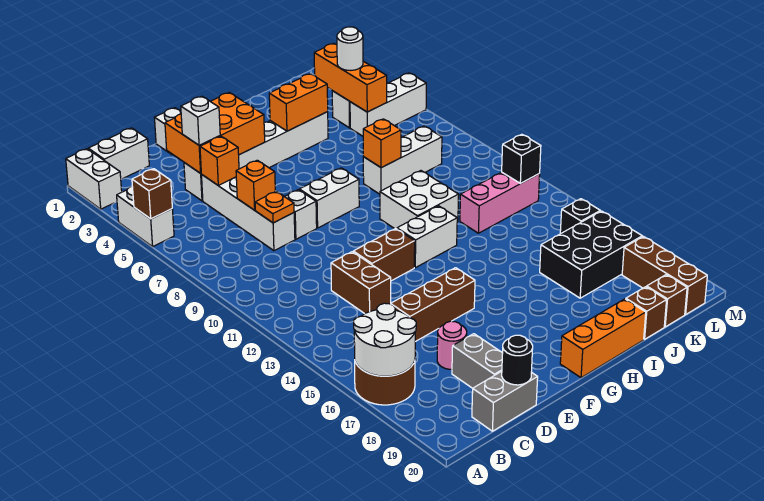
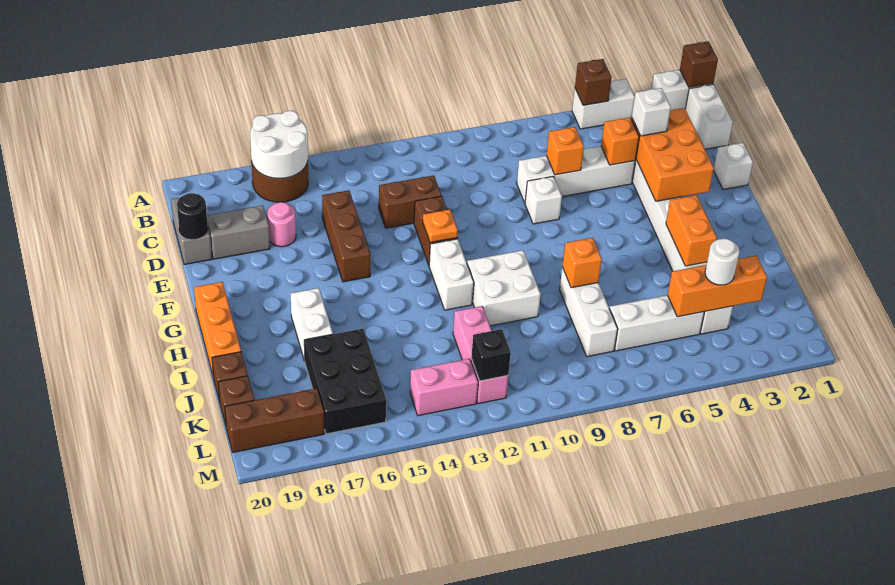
none -> brown brick A1 level 2
orange plate D8 level 2 -> orange plate F12 level 2
white brick F8:G8 level 1 -> white brick H17:I17 level 1
white brick K5:M5 level 1 -> white brick K5:K7 level 1
none -> pink brick L13:L14 level 1
black brick L15 level 1 -> none

